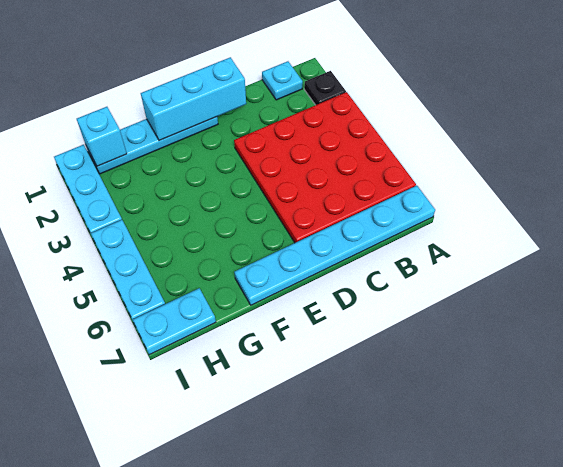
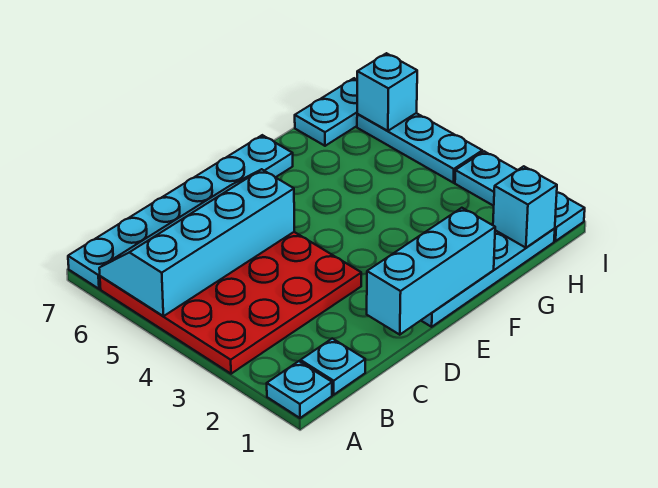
none -> cyan plate A1 level 1
black plate A2 level 1 -> none
none -> cyan slope A5:D6 level 2 top 5
none -> cyan brick I6 level 2

